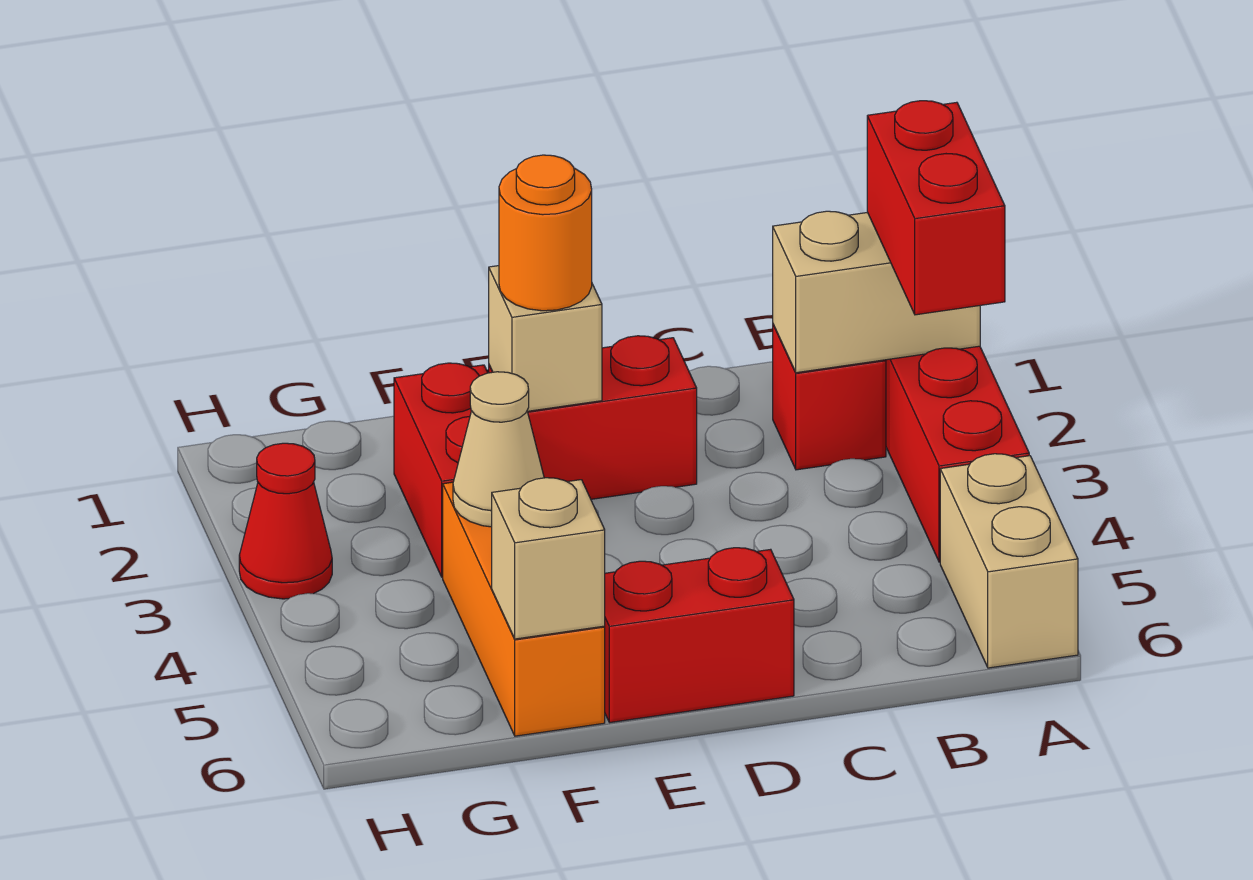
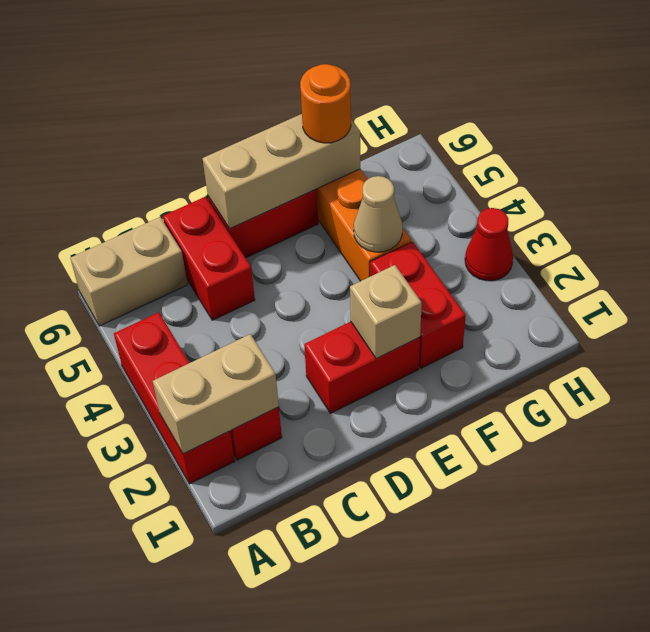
red brick A2:A3 level 3 -> red brick C5:C6 level 1
tan brick A5:A6 level 1 -> tan brick A6:B6 level 1
orange round brick E2 level 3 -> orange round brick F6 level 3
tan brick F6 level 2 -> tan brick D6:F6 level 2

